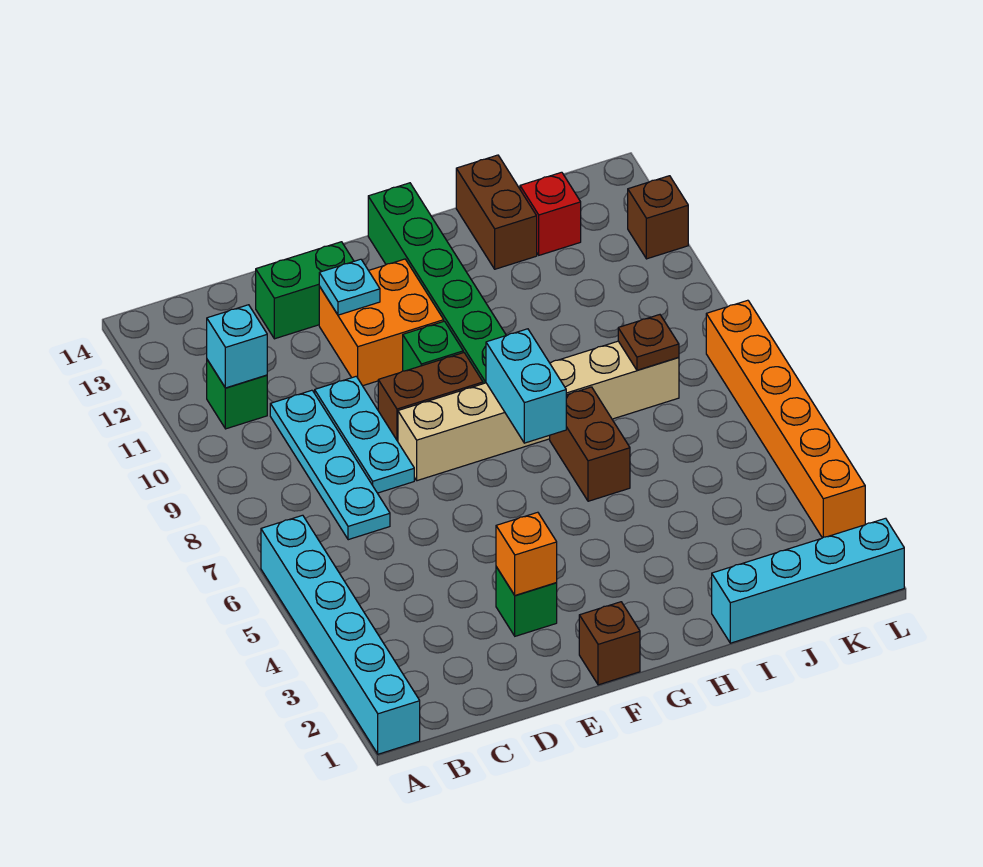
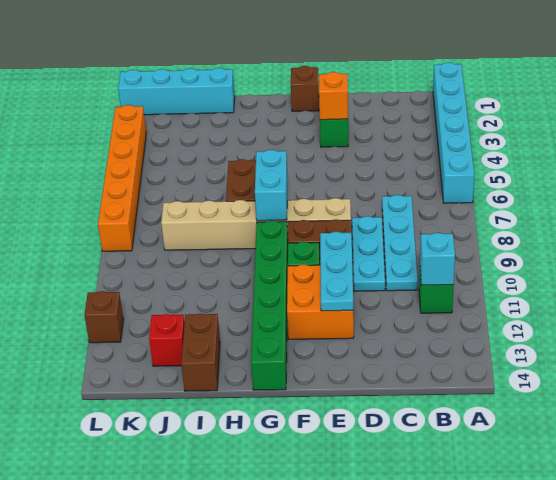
green brick D13:E13 level 1 -> none
cyan plate E12 level 2 -> cyan plate E10:E12 level 2
brown plate J8 level 2 -> none

